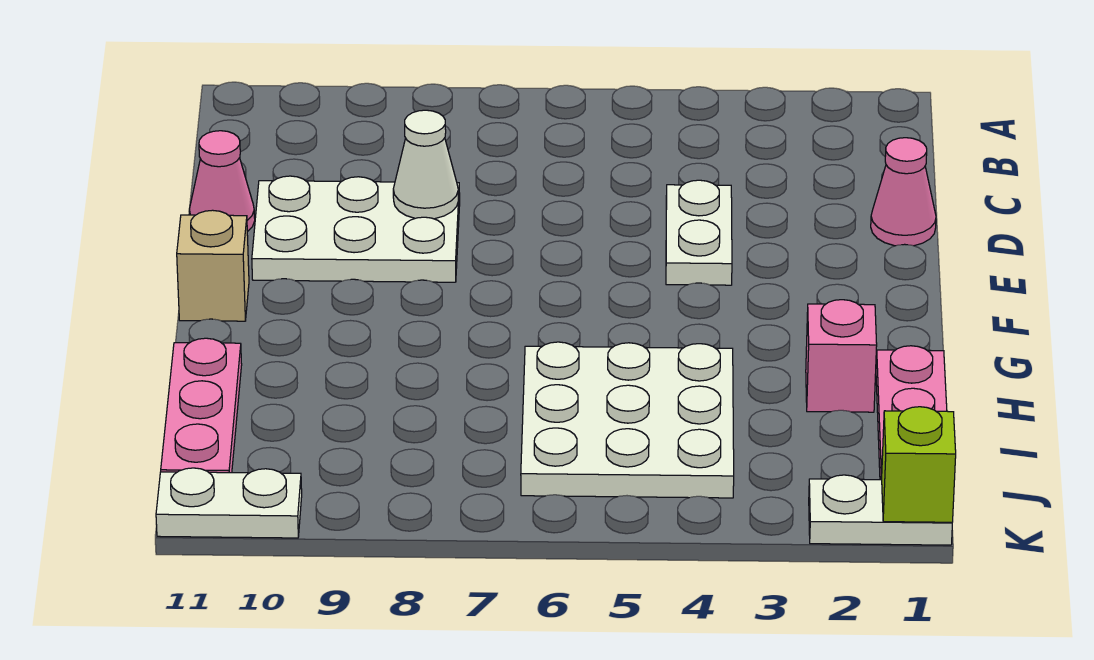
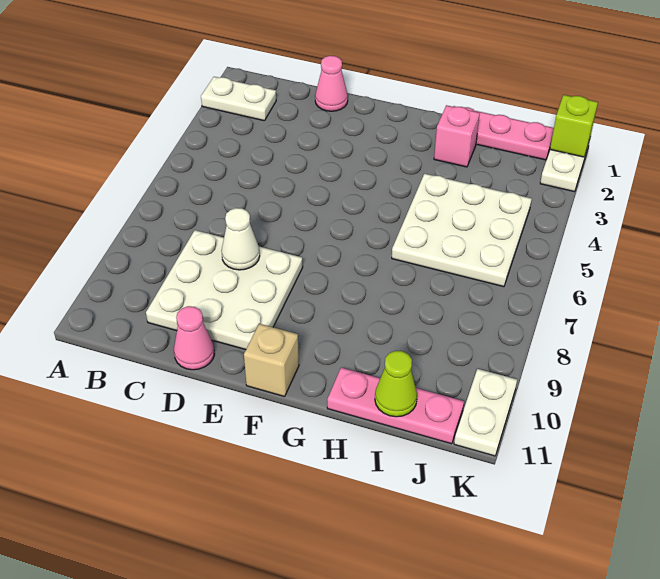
white plate D4:E4 level 1 -> white plate A2:B2 level 1
white plate D8:E10 level 1 -> white plate C8:E10 level 1
none -> lime cone I11 level 2

